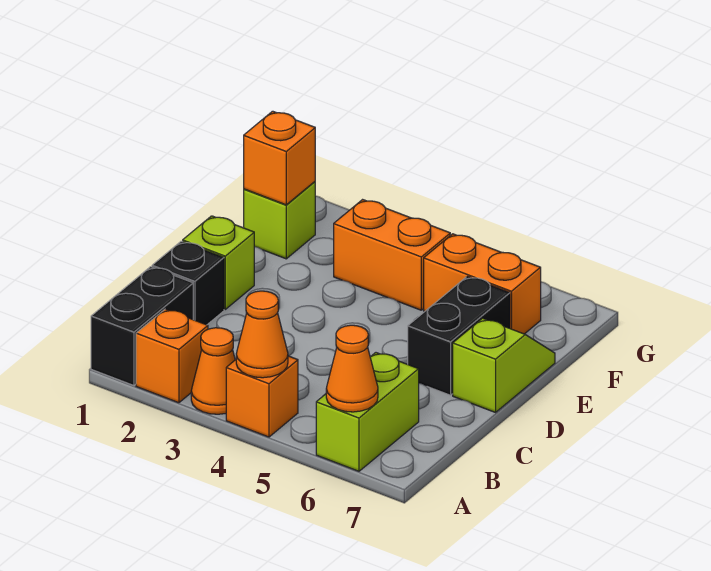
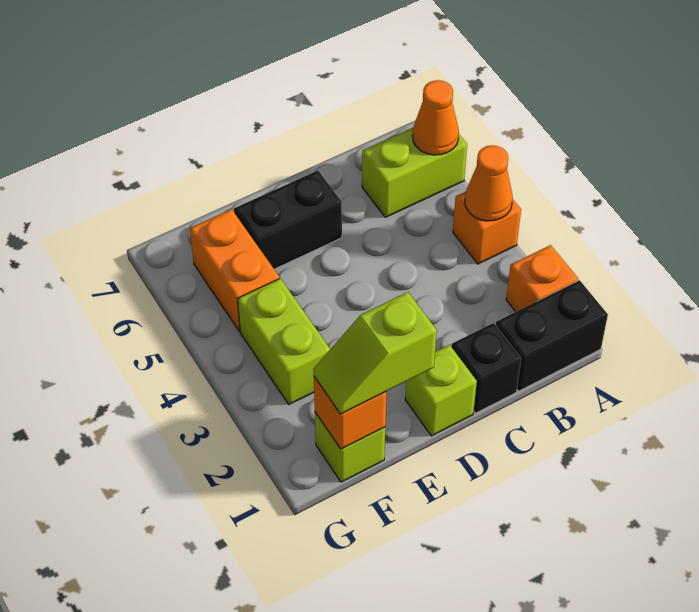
orange cone A3 level 1 -> none
lime slope D7:E7 level 1 top D -> lime slope E1:F1 level 3 top E
orange brick F3:F4 level 1 -> lime brick F3:F4 level 1

